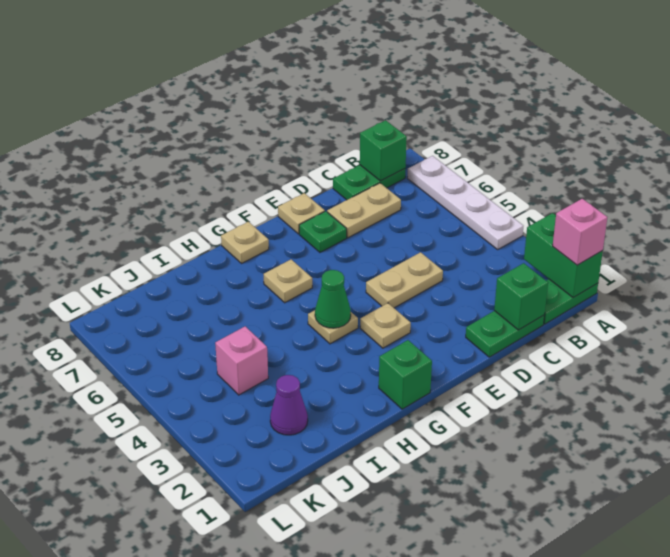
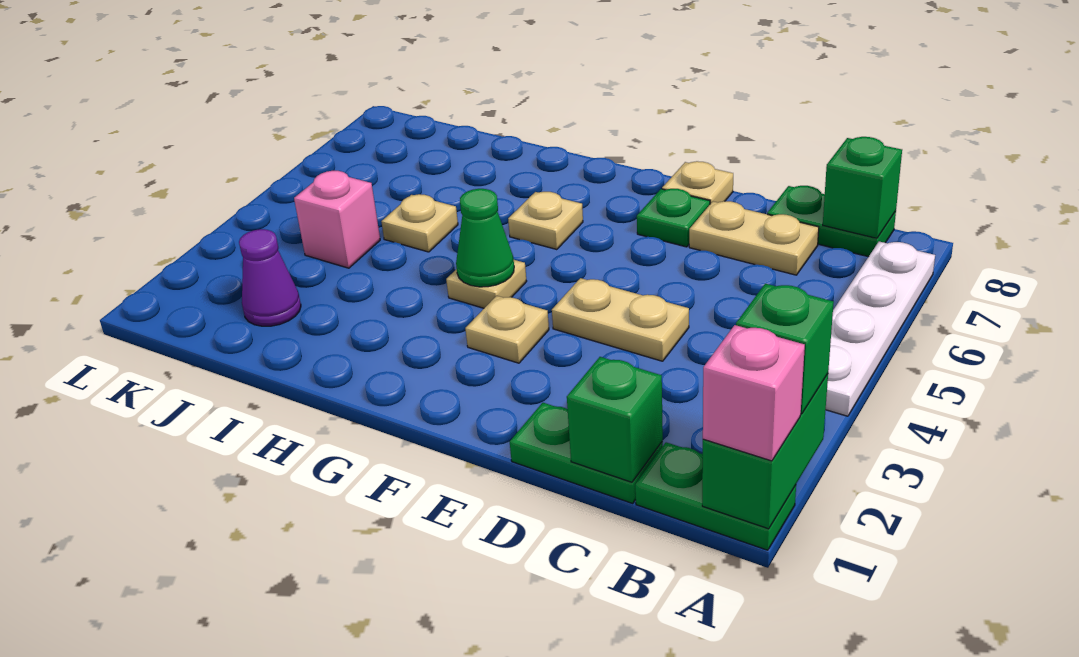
green brick G1 level 1 -> green brick A2 level 3
tan plate G8 level 1 -> tan plate I5 level 1

